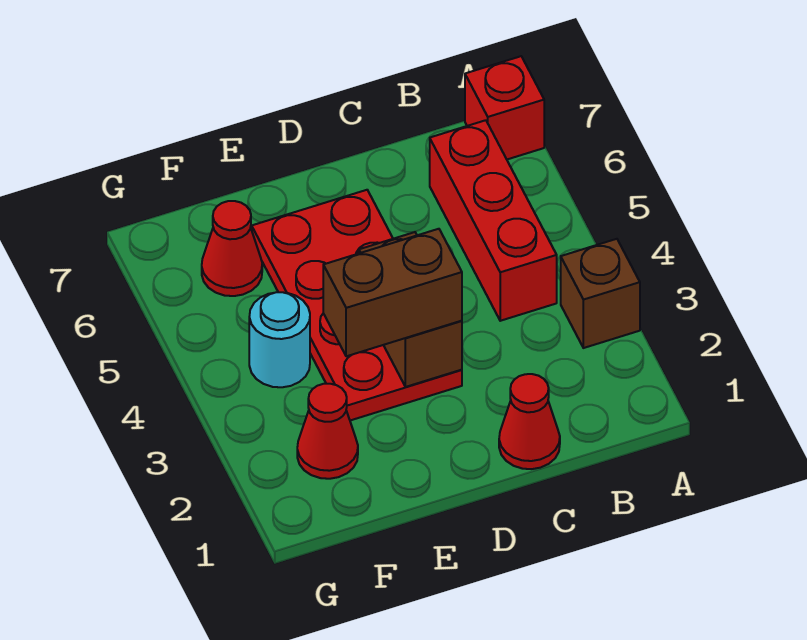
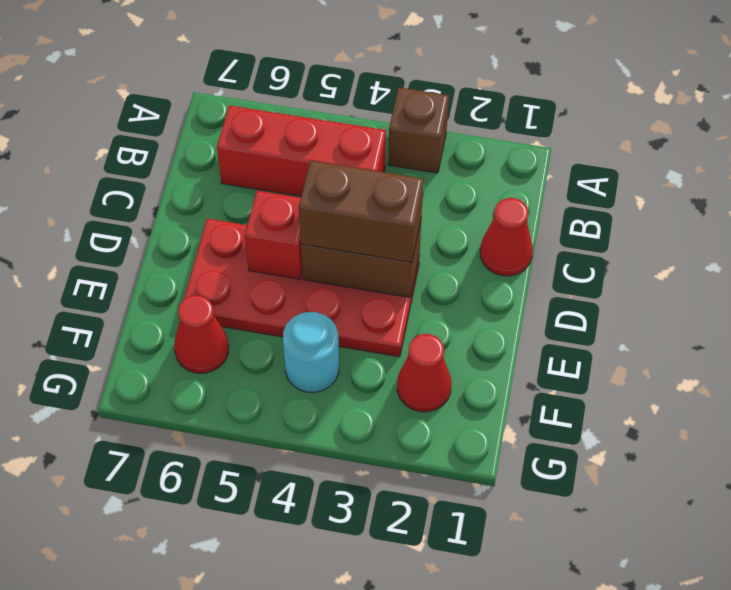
red brick A7 level 1 -> red brick D5 level 2
brown brick D3:E3 level 3 -> brown brick D3:D4 level 3

